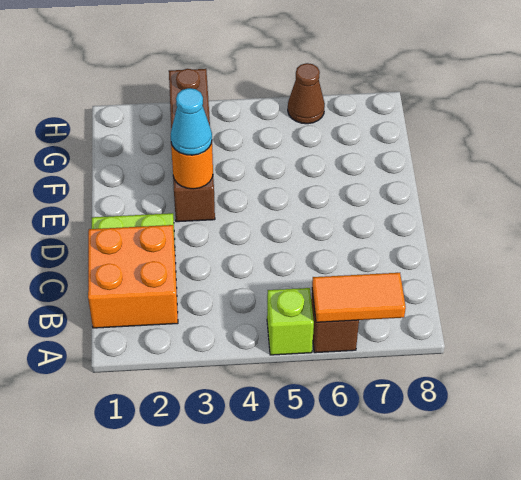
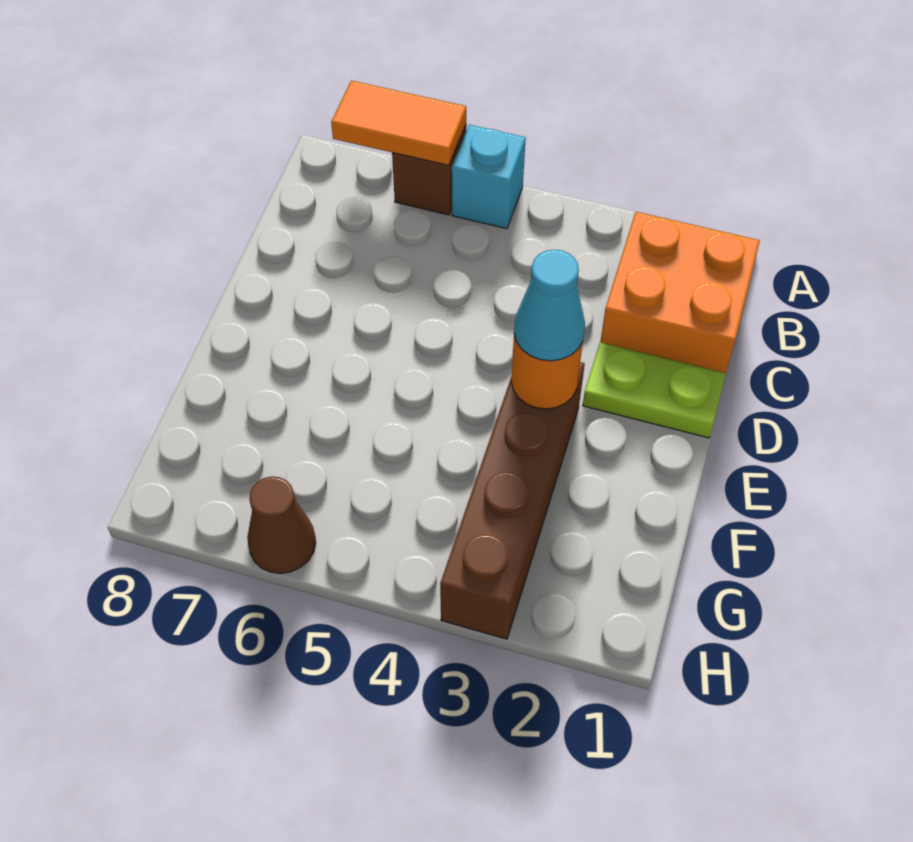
lime brick A5 level 1 -> cyan brick A5 level 1

